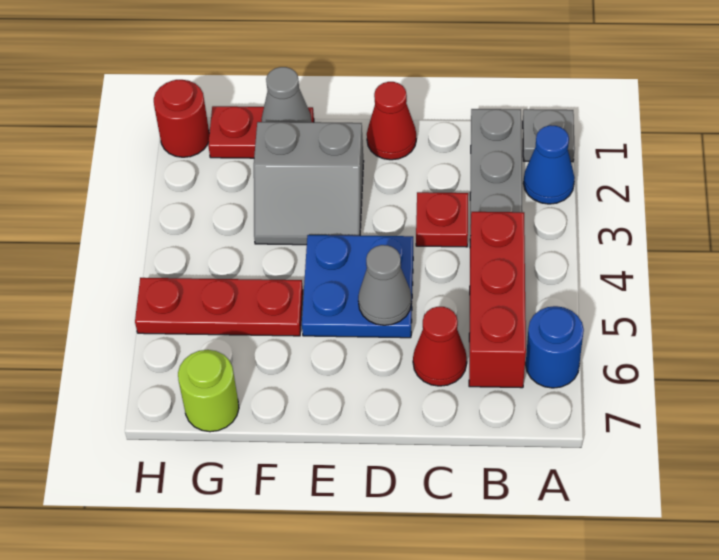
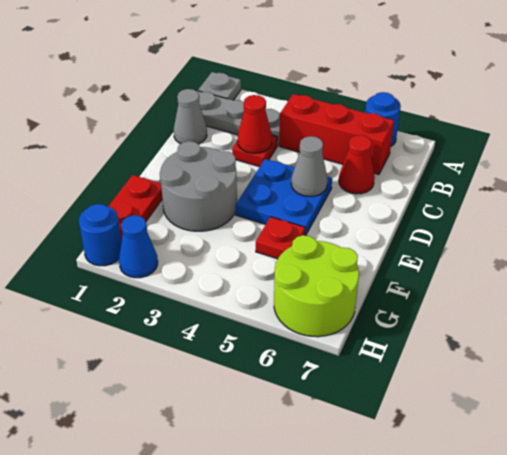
blue cone A2 level 1 -> blue cone H2 level 1
red cone D1 level 1 -> red cone C3 level 2
grey slope E2:F3 level 1 top 2 -> grey round brick E2:F3 level 1
grey cone F1 level 2 -> grey cone C1 level 1
red plate F5:H5 level 1 -> red plate F5 level 1
lime round brick G7 level 1 -> lime round brick G6:H7 level 1
red round brick H1 level 1 -> blue round brick H1 level 1

